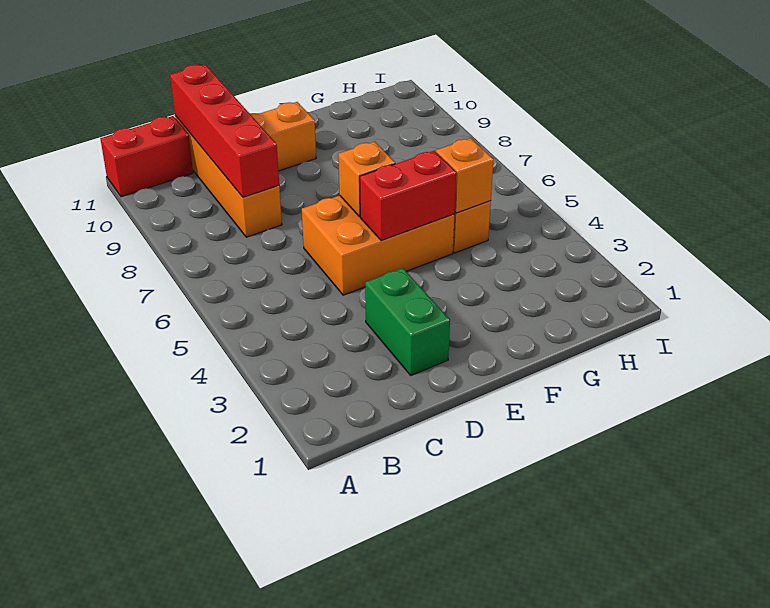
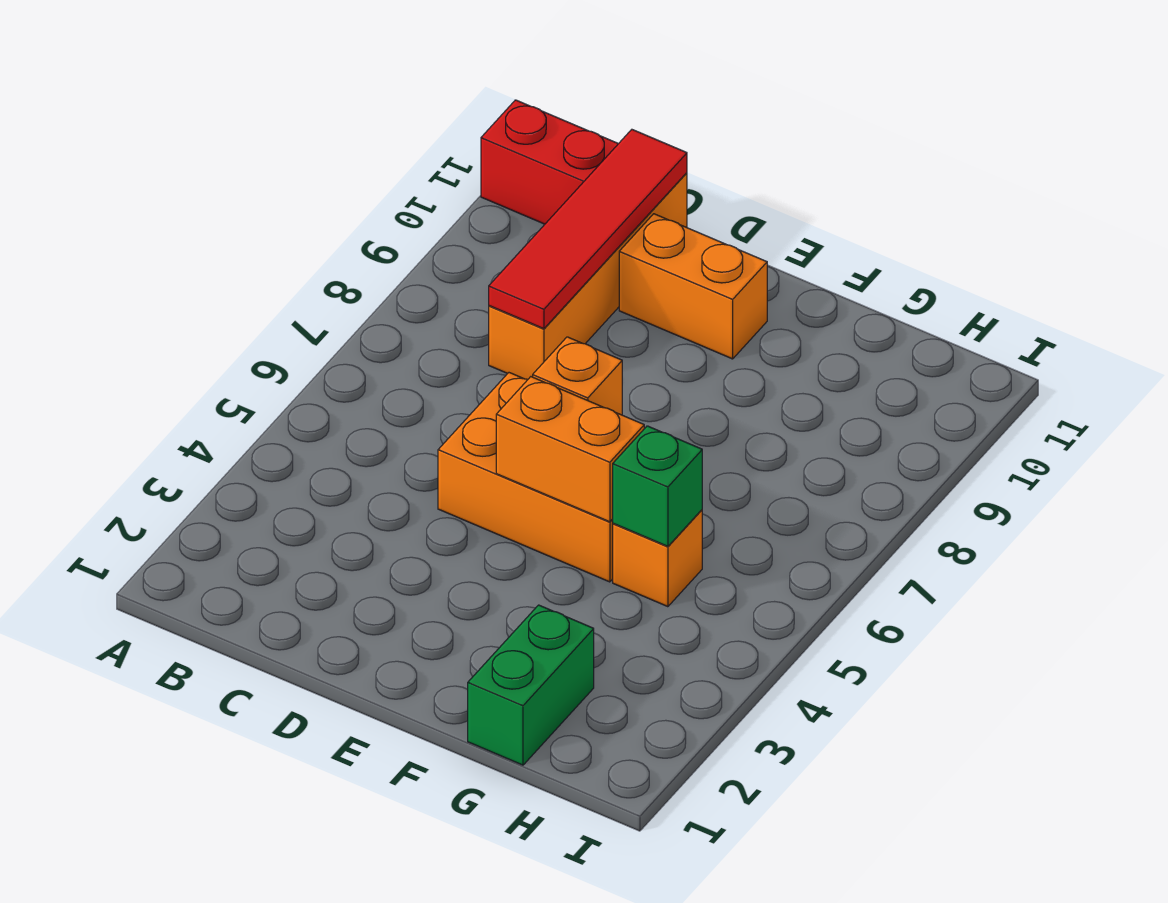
red brick C8:C11 level 2 -> red tile C8:C11 level 2
green brick D2:D3 level 1 -> green brick G1:G2 level 1
red brick E5:F5 level 2 -> orange brick E5:F5 level 2
orange brick G5 level 2 -> green brick G5 level 2

